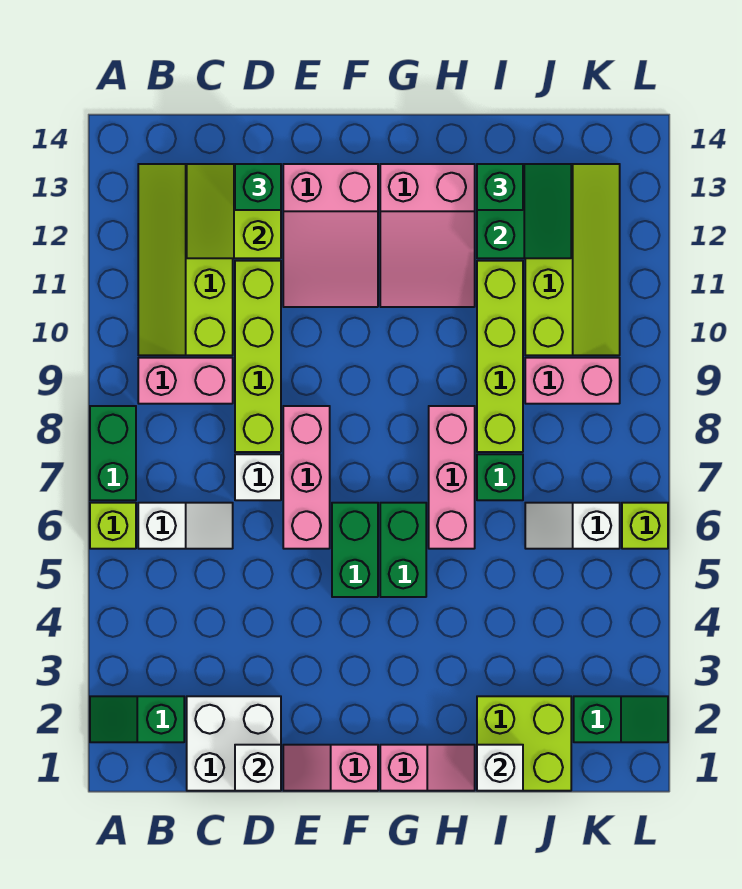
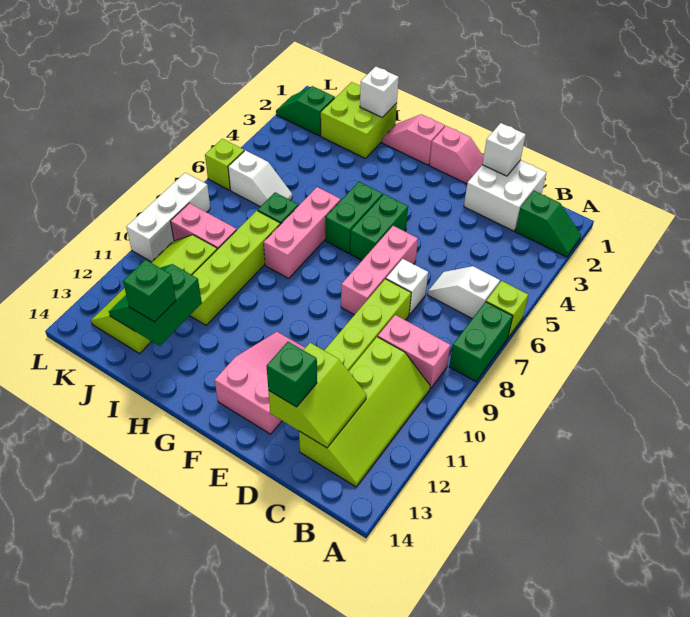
pink slope G11:H13 level 1 top 13 -> none
none -> white brick L8:L10 level 1

